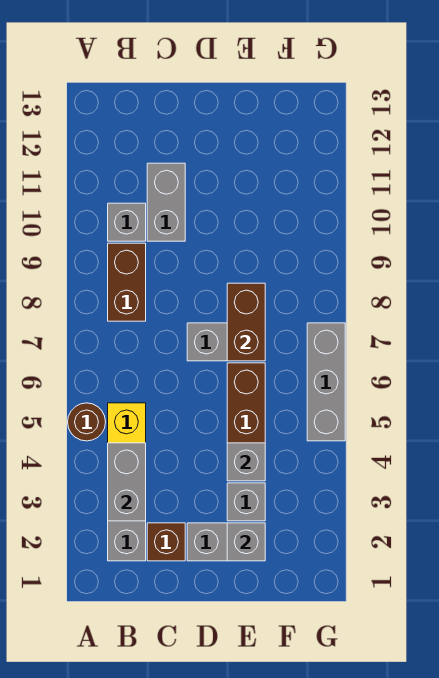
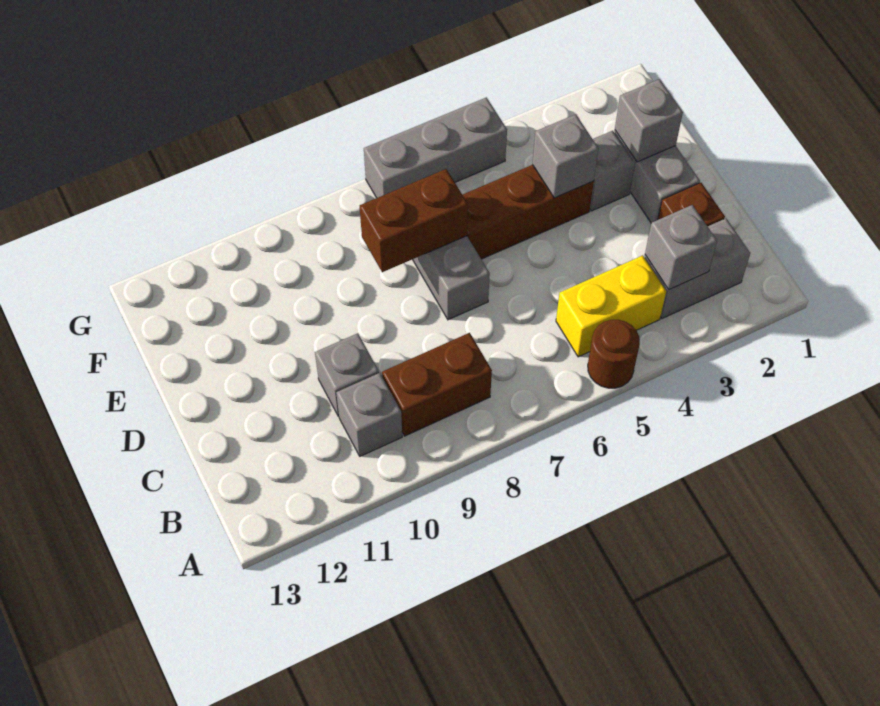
grey brick B3:B4 level 2 -> grey brick B3 level 2
grey brick C10:C11 level 1 -> grey brick C10 level 1

